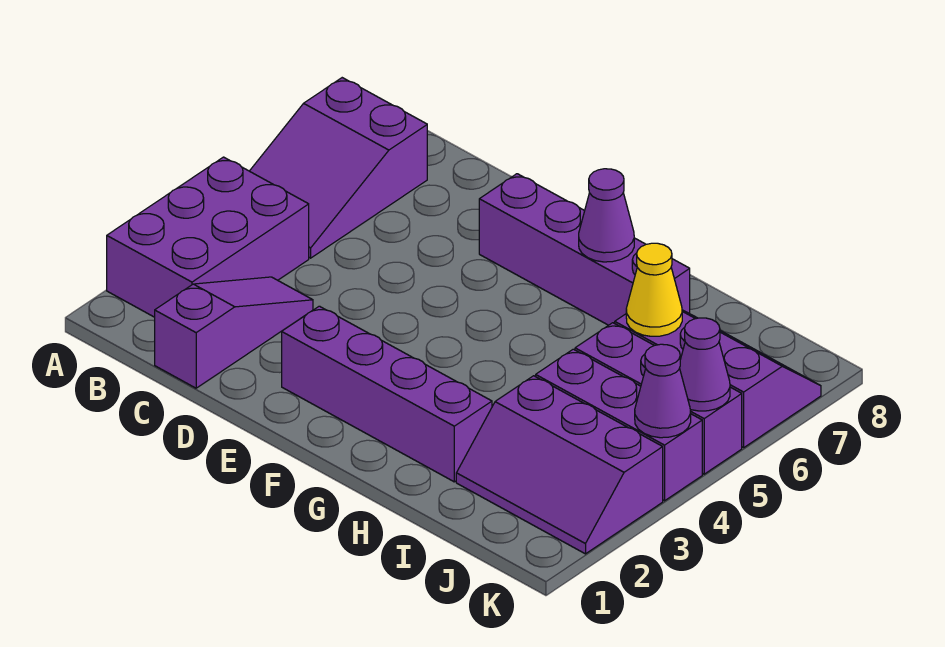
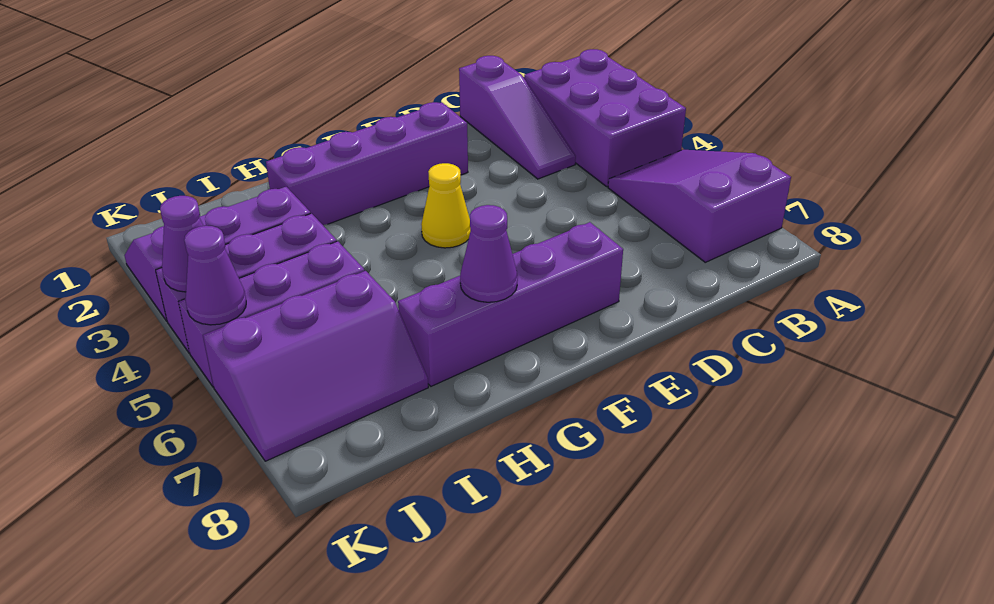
yellow cone I6 level 2 -> yellow cone F4 level 1

